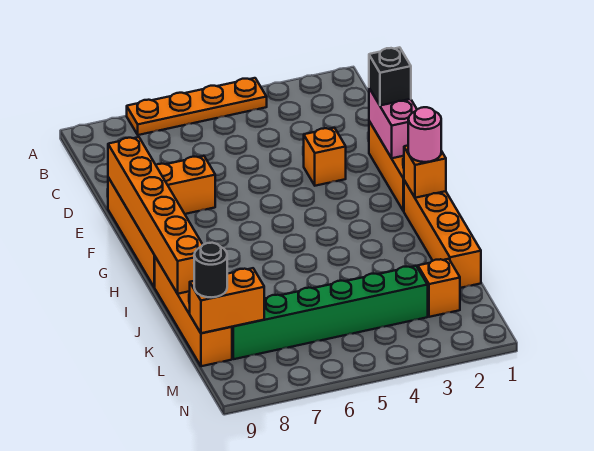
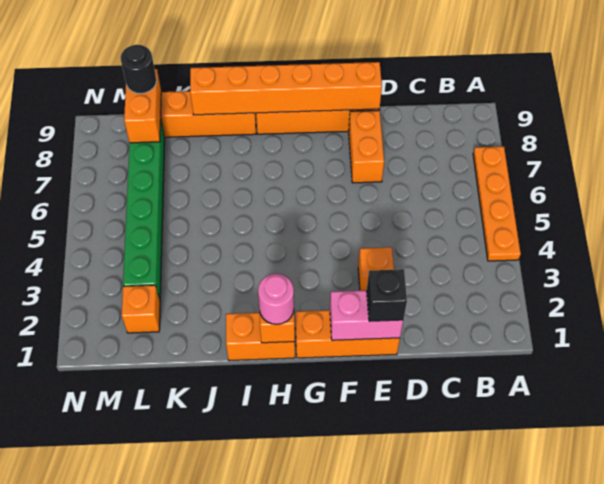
orange brick H1:K1 level 1 -> orange brick H1:I1 level 1

